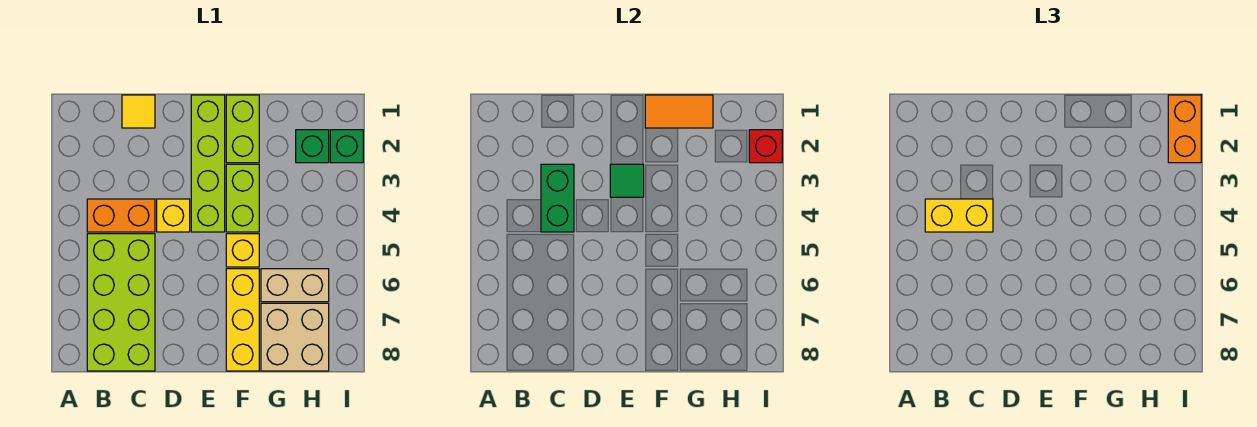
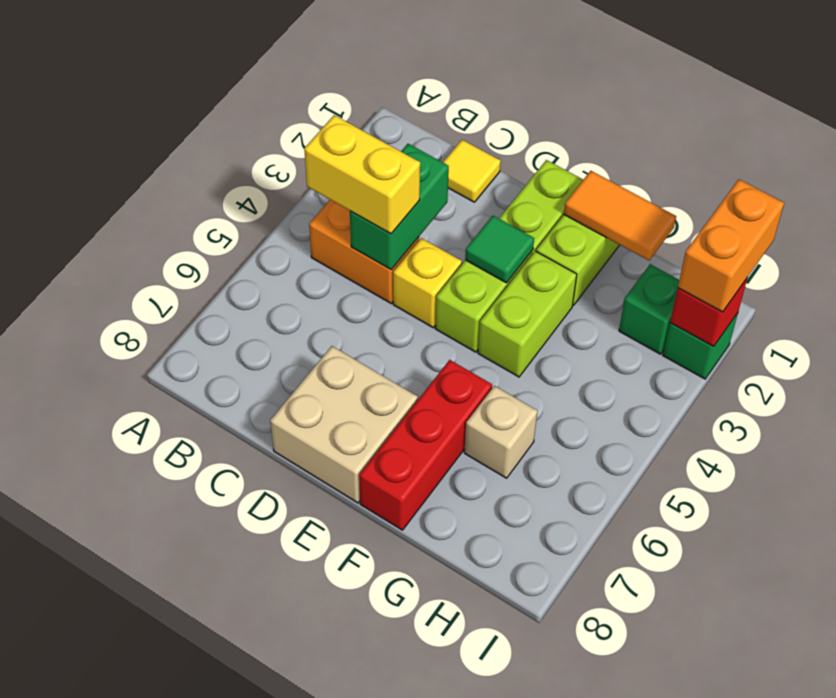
lime brick B5:C8 level 1 -> none
yellow brick F5 level 1 -> none
yellow brick F6:F8 level 1 -> red brick F6:F8 level 1
tan brick G6:H6 level 1 -> tan brick G6 level 1
tan brick G7:H8 level 1 -> tan brick D7:E8 level 1

